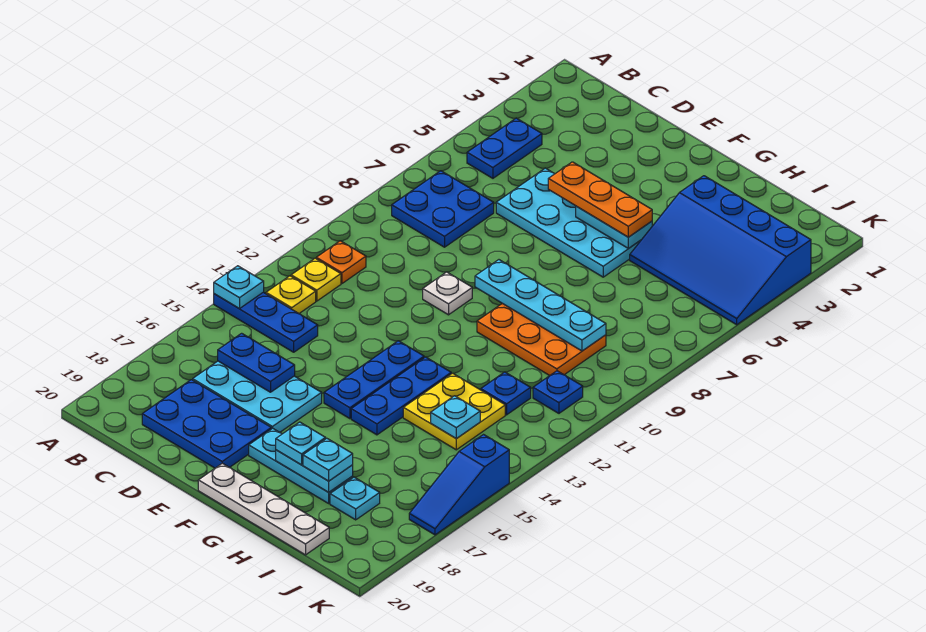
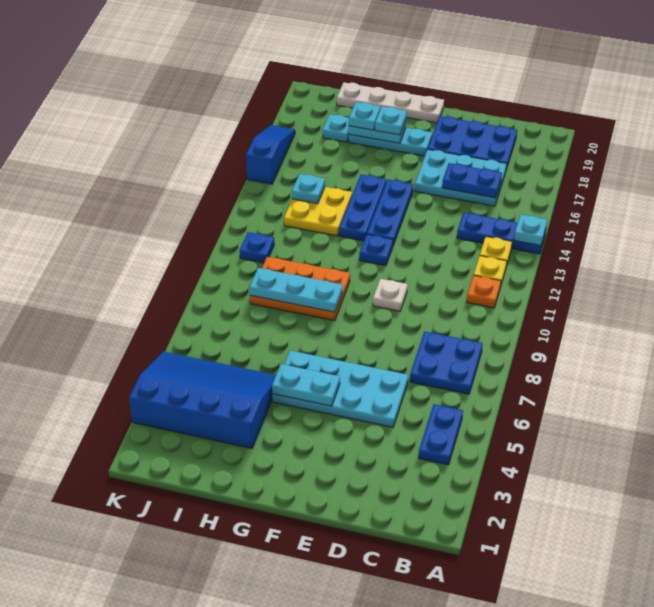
orange plate E5:G5 level 3 -> none
cyan plate F9:I9 level 2 -> cyan plate G9:I9 level 2
blue plate I12 level 1 -> blue plate F12 level 1

